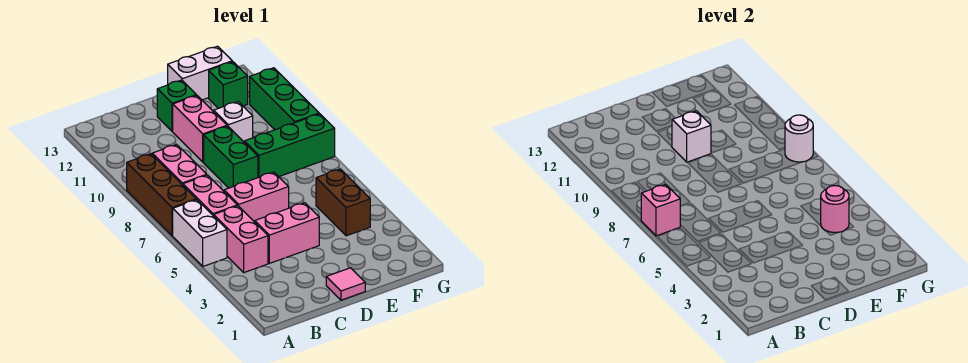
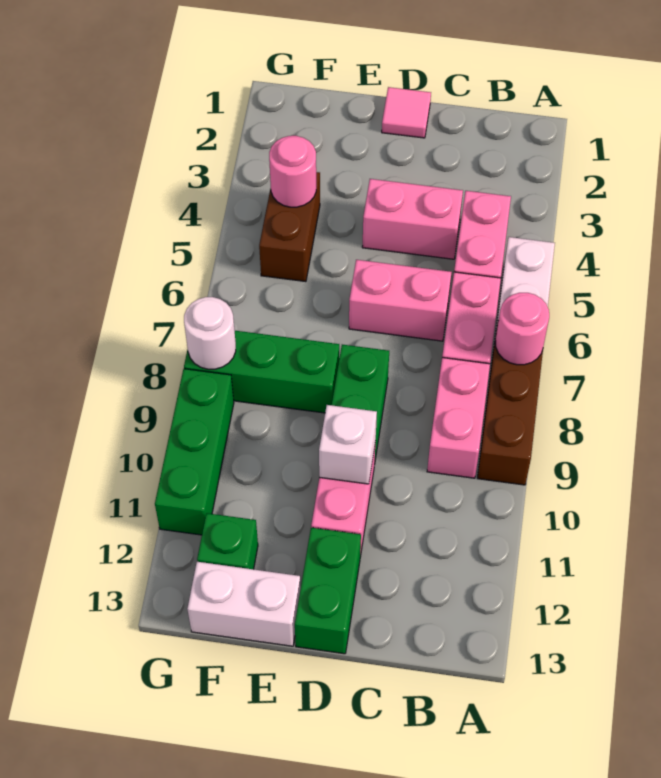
pink brick A7 level 2 -> pink round brick A7 level 2
green brick D12 level 1 -> green brick D12:D13 level 1
white brick E10 level 1 -> none

